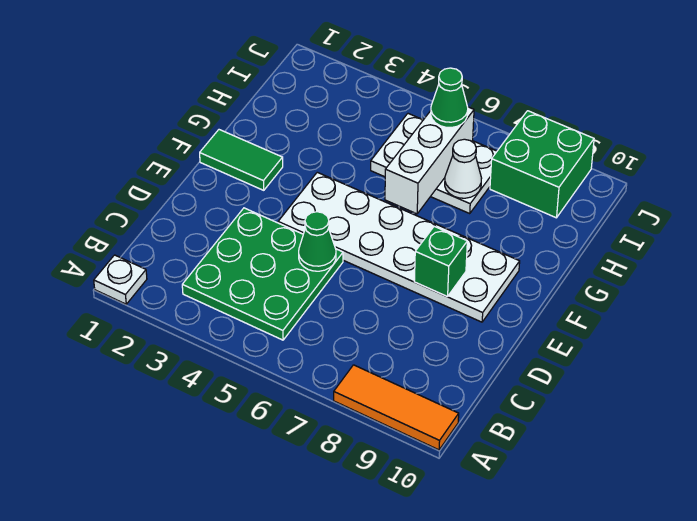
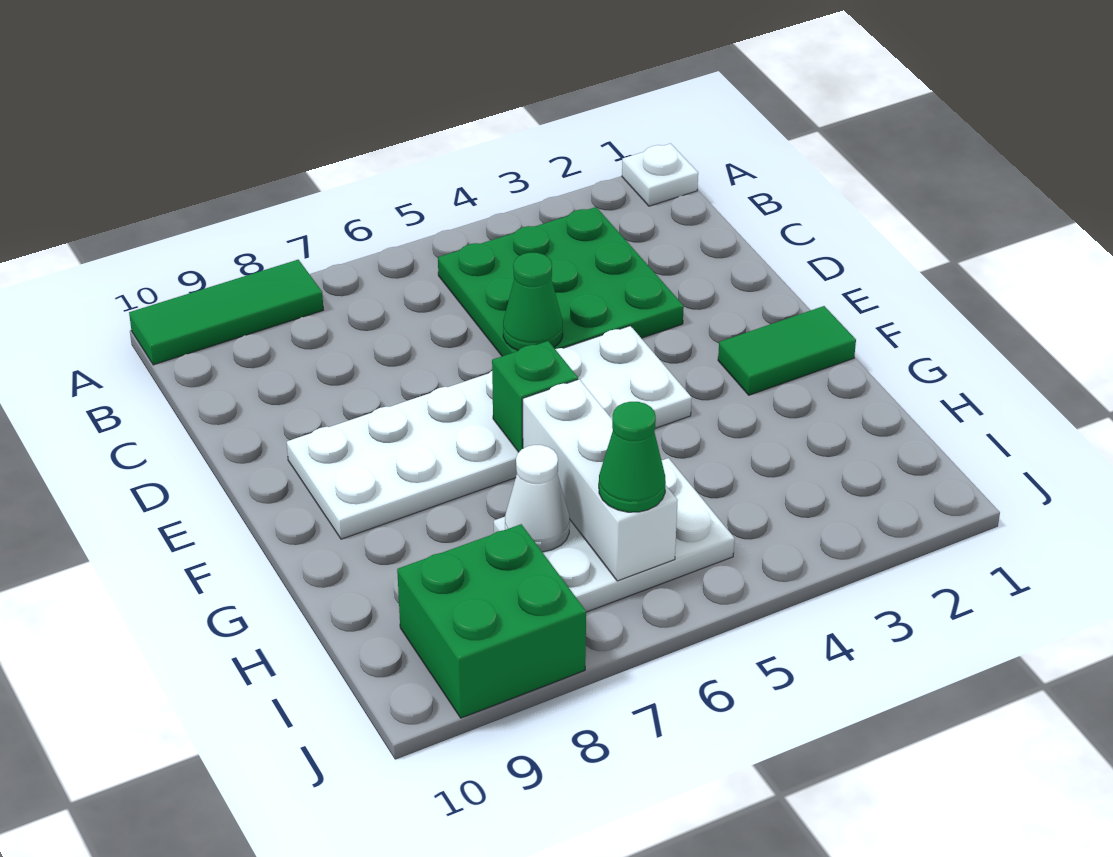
orange tile A8:A10 level 1 -> green tile A8:A10 level 1
green brick E8 level 2 -> green brick F6 level 2

